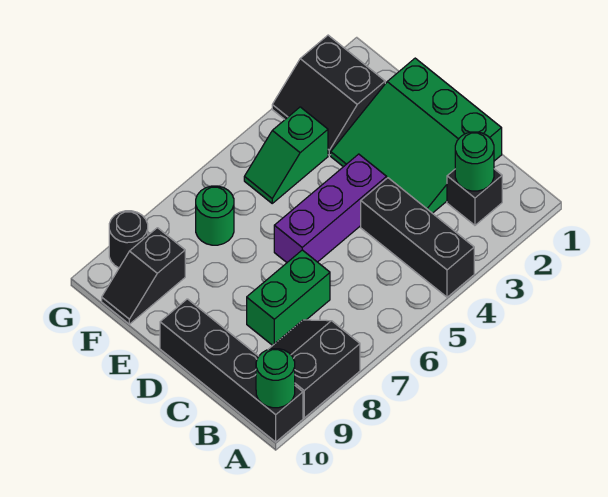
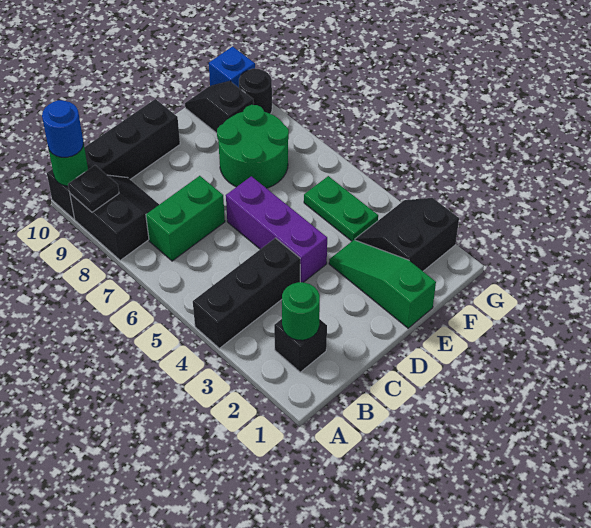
none -> black plate A9 level 2
none -> blue round brick A10 level 3
green slope C1:E3 level 1 top 1 -> green slope E1:E3 level 1 top 1
green brick C7:C8 level 1 -> green brick B7:C7 level 1
green slope F4:F5 level 1 top 4 -> green plate F4:F5 level 1
green round brick F7 level 1 -> green round brick E7:F8 level 1
none -> blue brick G10 level 1

